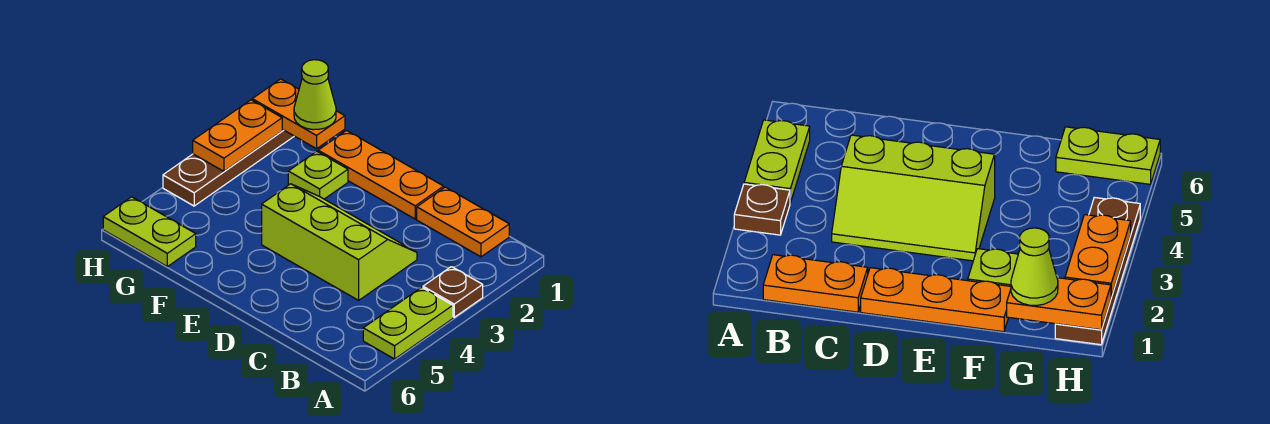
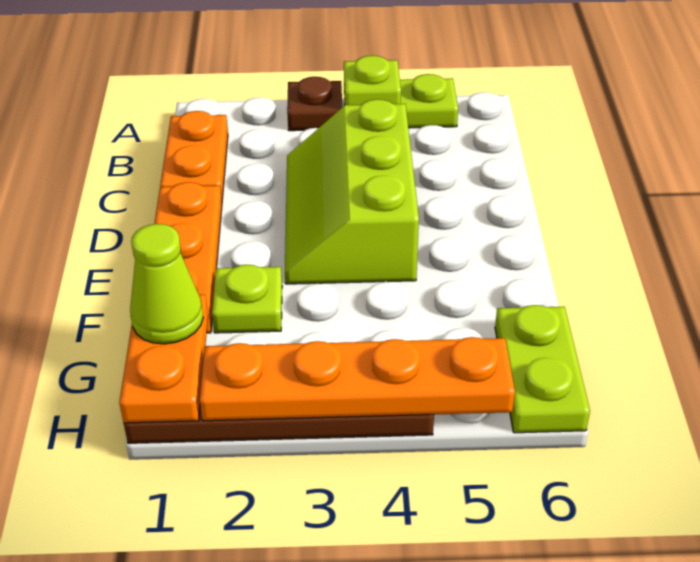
none -> lime plate A4 level 2
orange plate H2:H3 level 2 -> orange plate H2:H5 level 2

